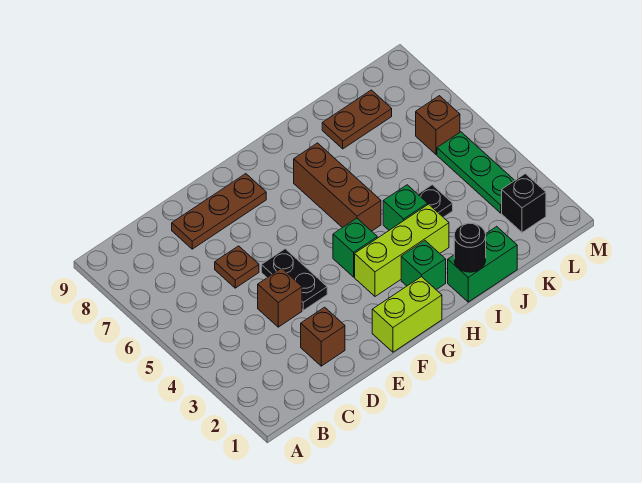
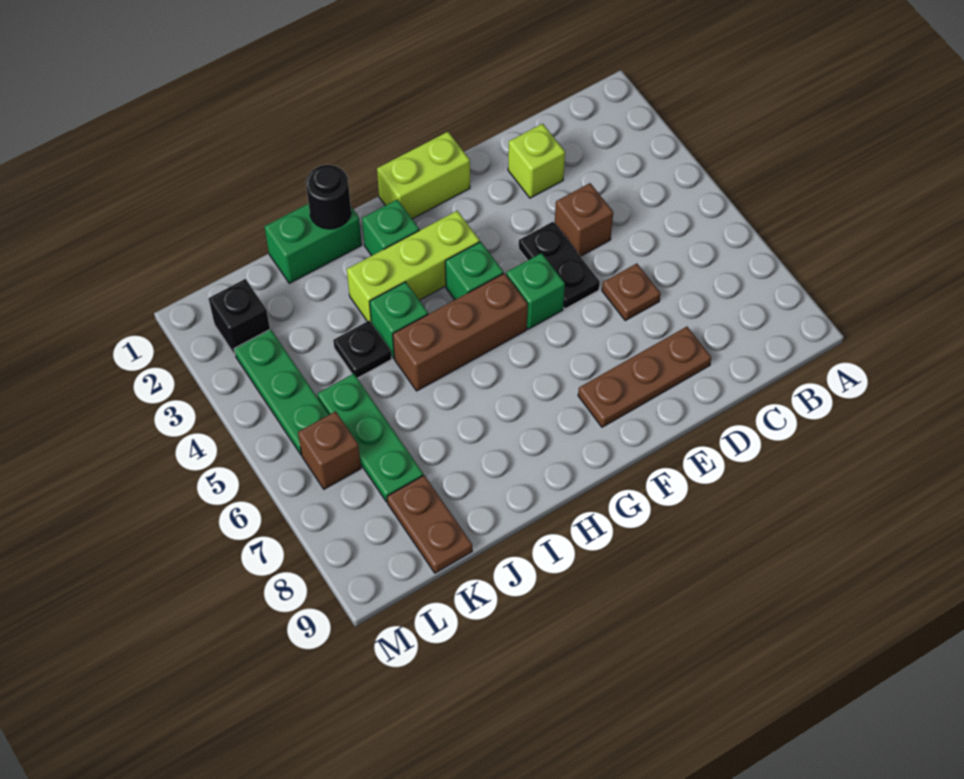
brown brick D2 level 1 -> lime brick D2 level 1
none -> green brick F5 level 1
brown brick H5:H7 level 1 -> brown brick G5:I5 level 1
brown plate J8:K8 level 1 -> brown plate K8:K9 level 1
none -> green plate K5:K7 level 1

